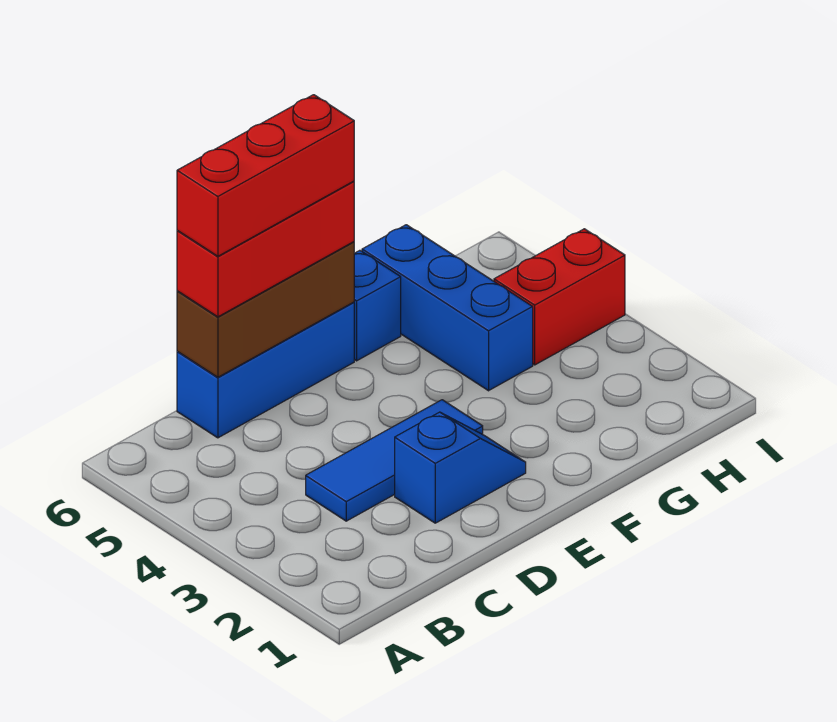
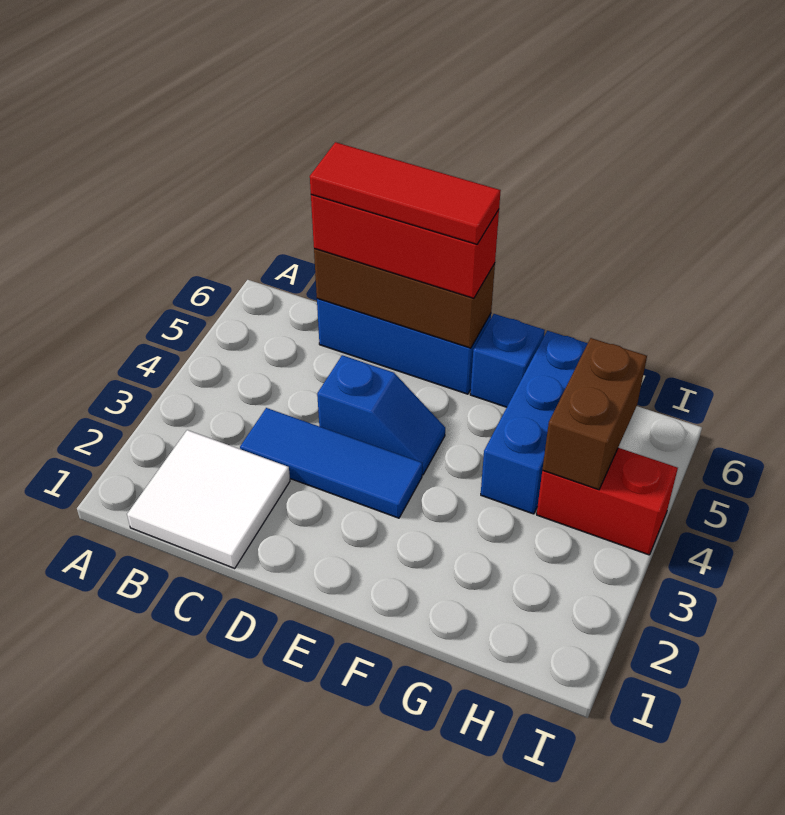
none -> white tile B1:C2 level 1
red brick C6:E6 level 4 -> red tile C6:E6 level 4
blue slope D2:E2 level 1 top D -> blue slope D4:E4 level 1 top D
none -> brown brick H4:H5 level 2

